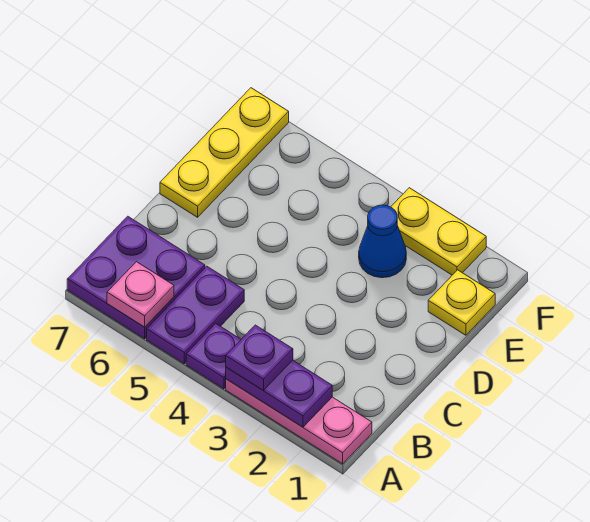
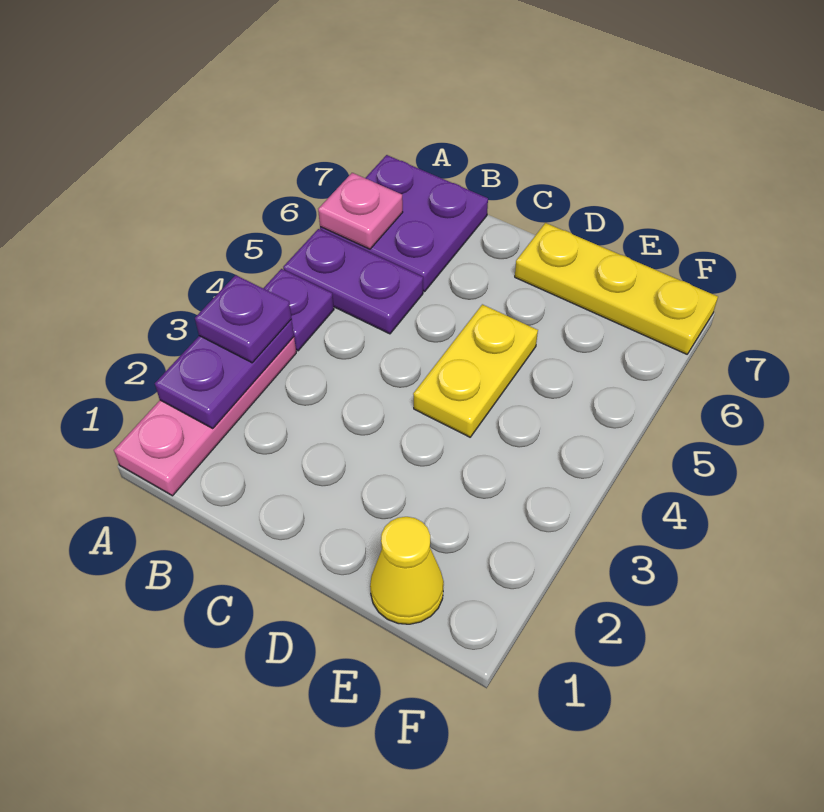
yellow plate E1 level 1 -> yellow cone E1 level 1
blue cone E3 level 1 -> none
yellow plate F2:F3 level 1 -> yellow plate D4:D5 level 1

